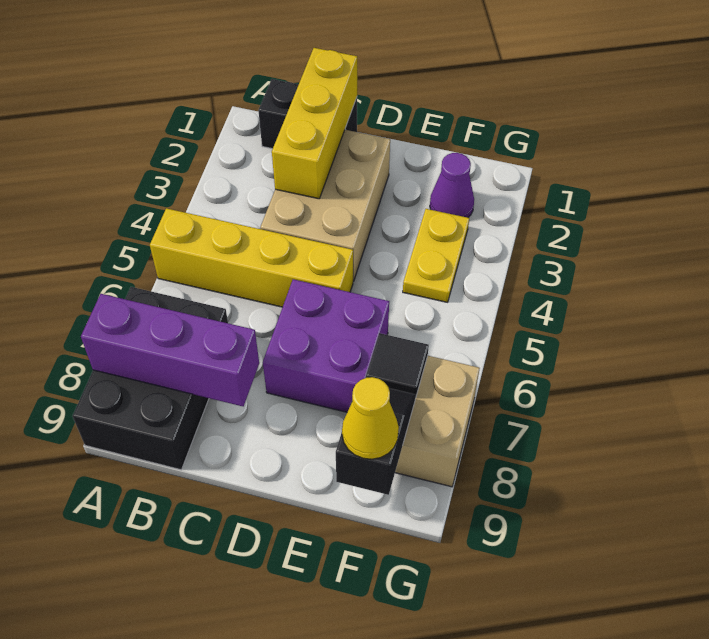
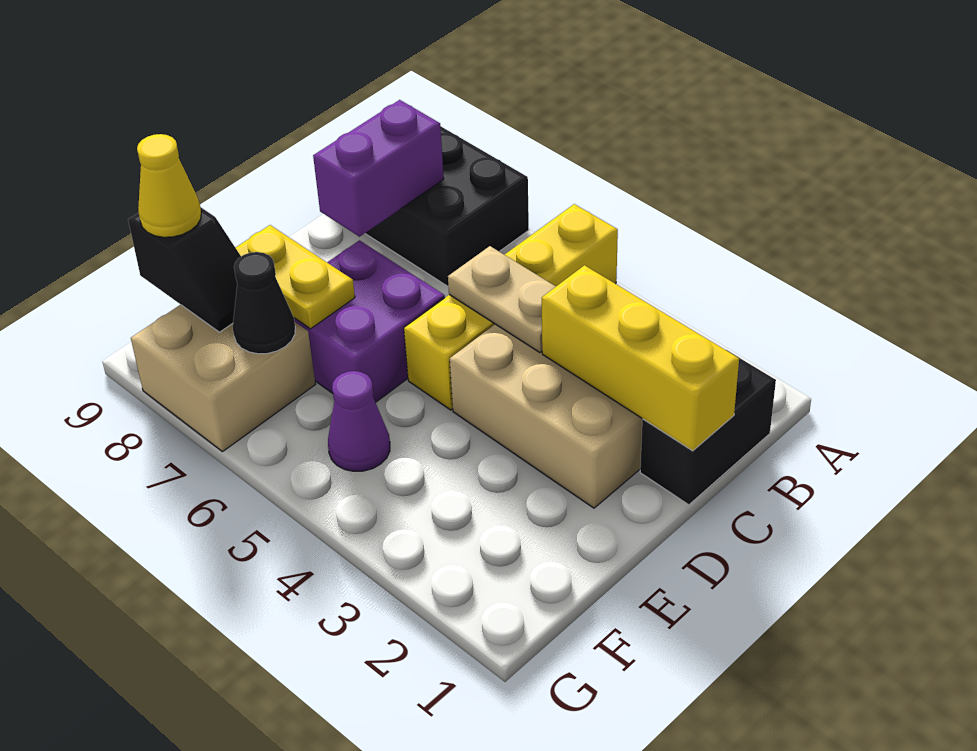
purple brick A8:C8 level 2 -> purple brick B8:C8 level 2
none -> tan plate C4:C5 level 2
purple cone F2 level 1 -> purple cone F5 level 1
yellow plate F3:F4 level 1 -> yellow plate E7:E8 level 2
black tile F7 level 2 -> black cone F7 level 2

